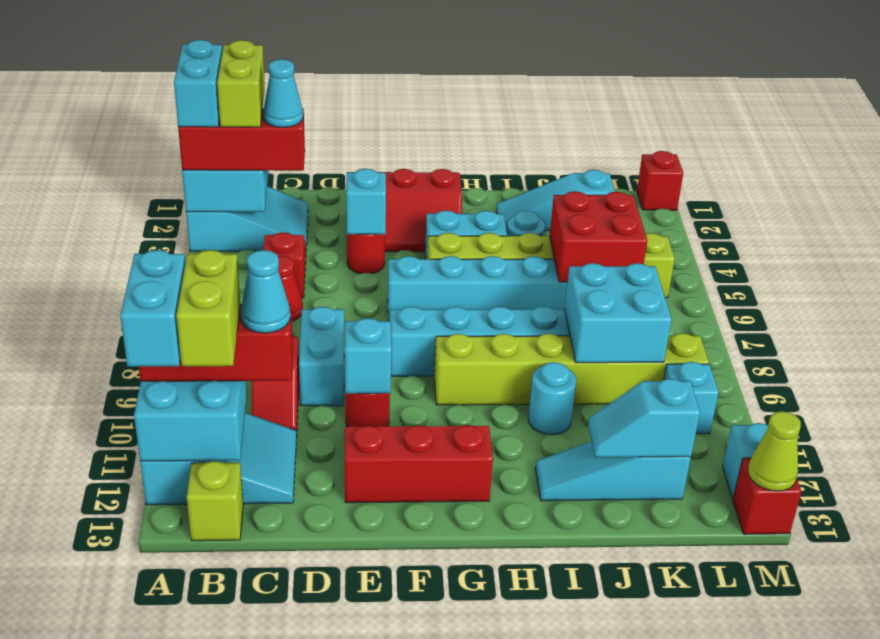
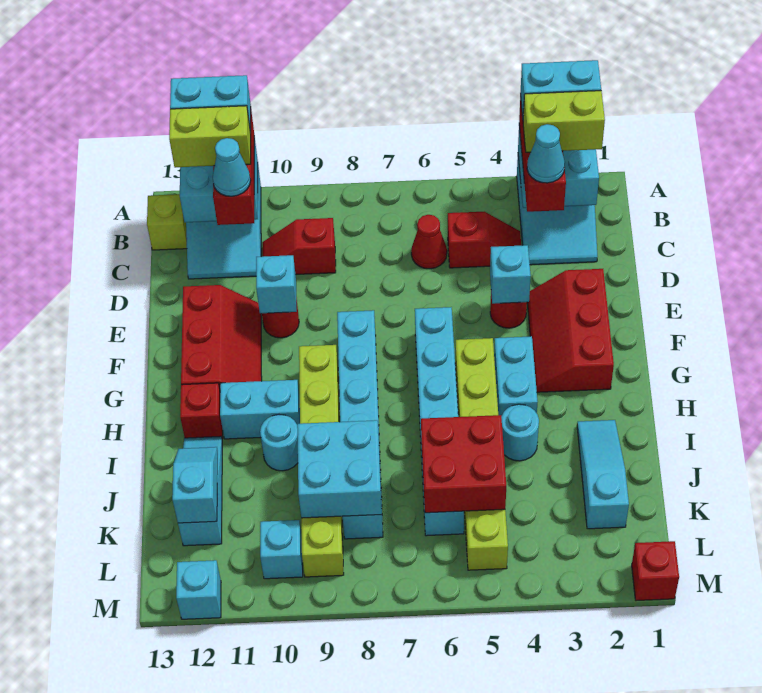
cyan brick D8:D9 level 1 -> cyan brick H10:H11 level 1
red brick M13 level 1 -> red brick H12 level 1
lime cone M13 level 2 -> none

